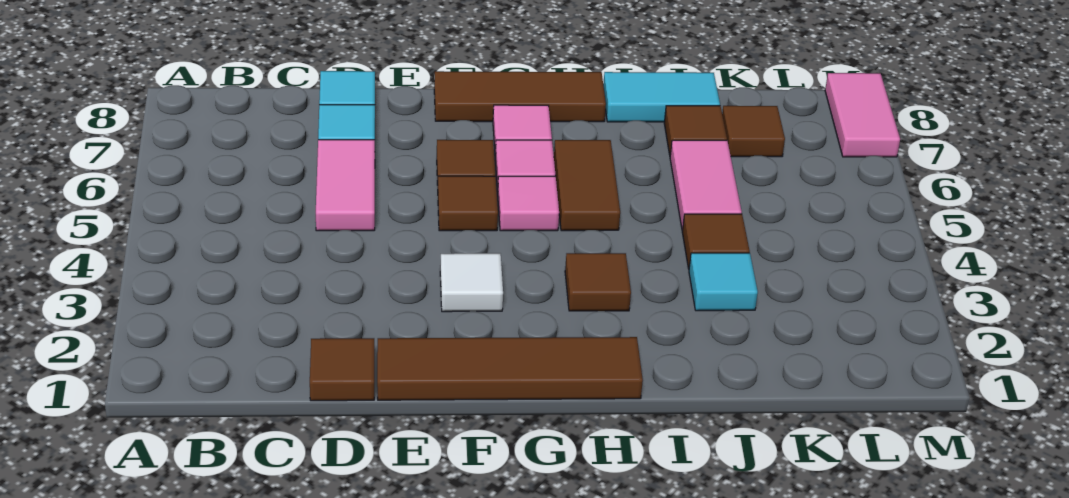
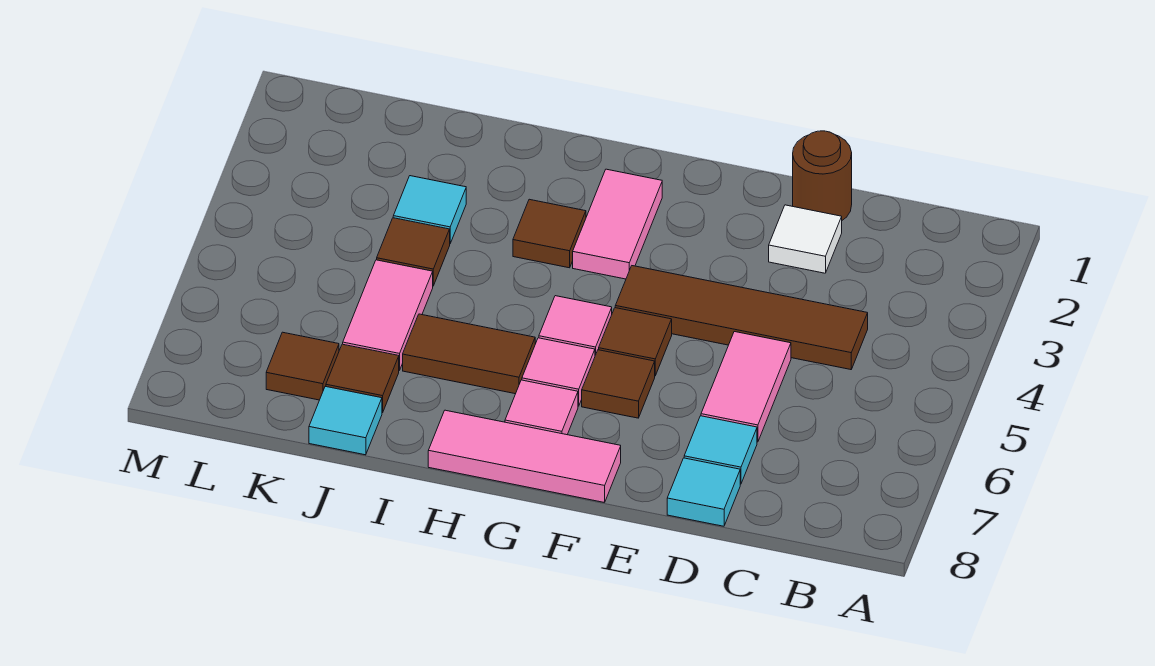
brown tile D1 level 1 -> brown round brick D1 level 1
brown tile E1:H1 level 1 -> brown tile C4:F4 level 1
white tile F3 level 1 -> white tile D2 level 1
brown tile F8:H8 level 1 -> pink tile F8:H8 level 1
brown tile H5:H6 level 1 -> brown tile H6:I6 level 1
cyan tile I8:J8 level 1 -> cyan tile J8 level 1
pink tile M7:M8 level 1 -> pink tile G2:G3 level 1

